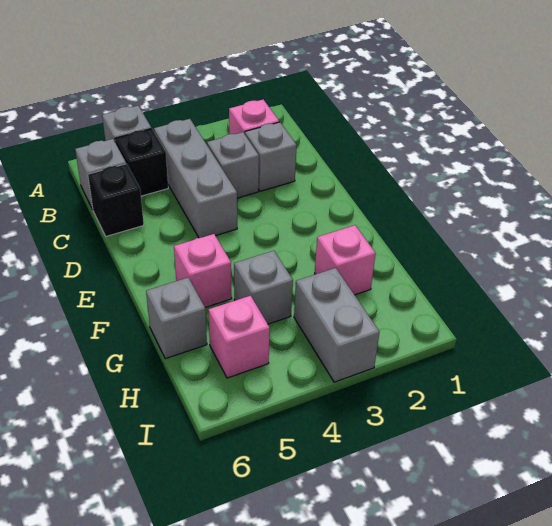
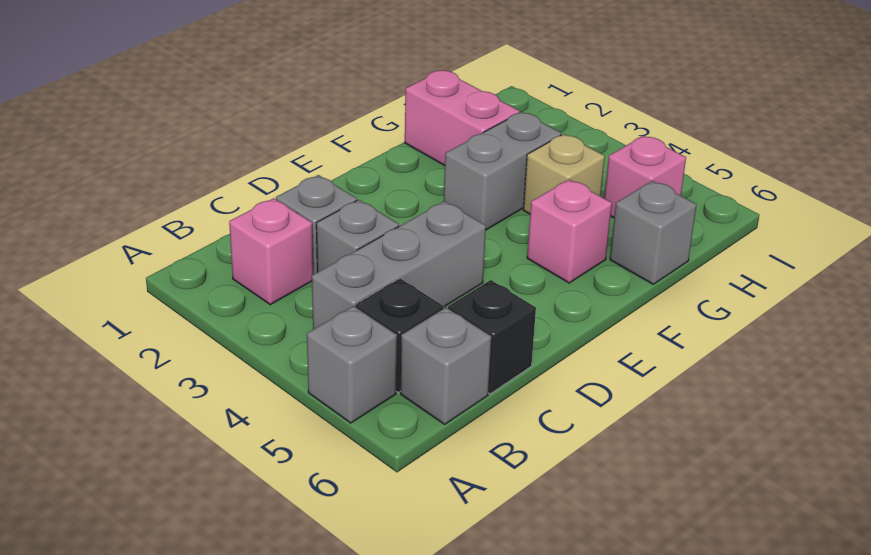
pink brick G2 level 1 -> pink brick G1:G2 level 1
grey brick G4 level 1 -> tan brick G4 level 1
grey brick H3:I3 level 1 -> grey brick F3:G3 level 1

